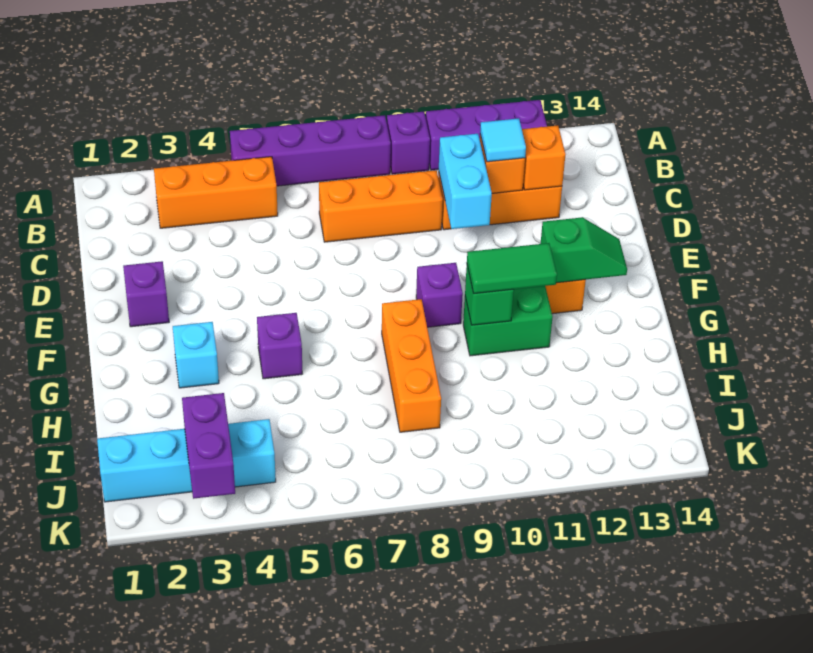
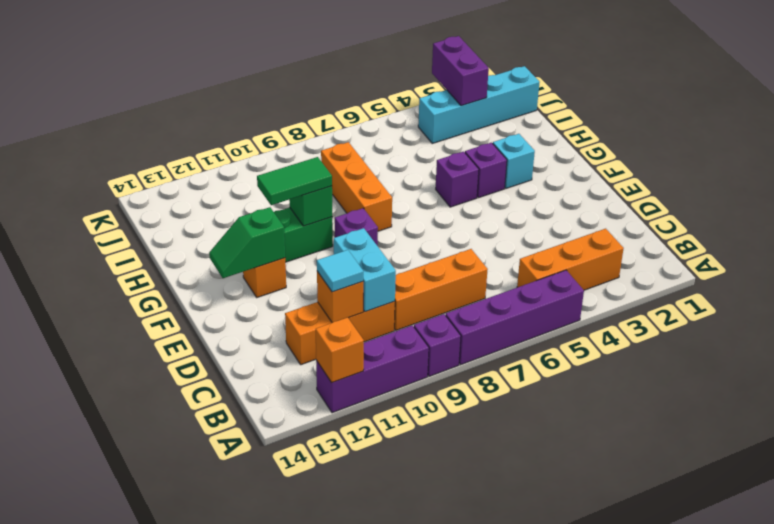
orange brick C12 level 2 -> orange brick A12 level 2
purple brick E2 level 1 -> purple brick G4 level 1

